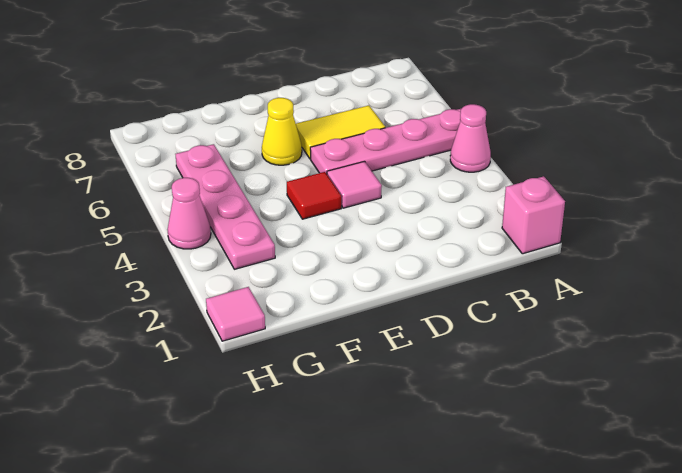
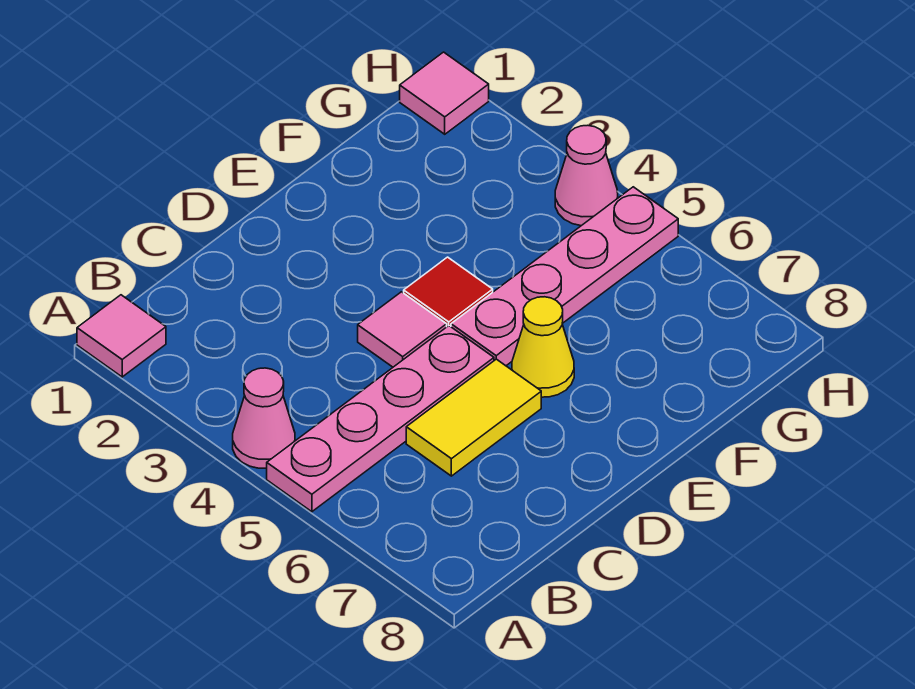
pink brick A1 level 1 -> pink tile A1 level 1
pink plate G3:G6 level 1 -> pink plate E5:H5 level 1

